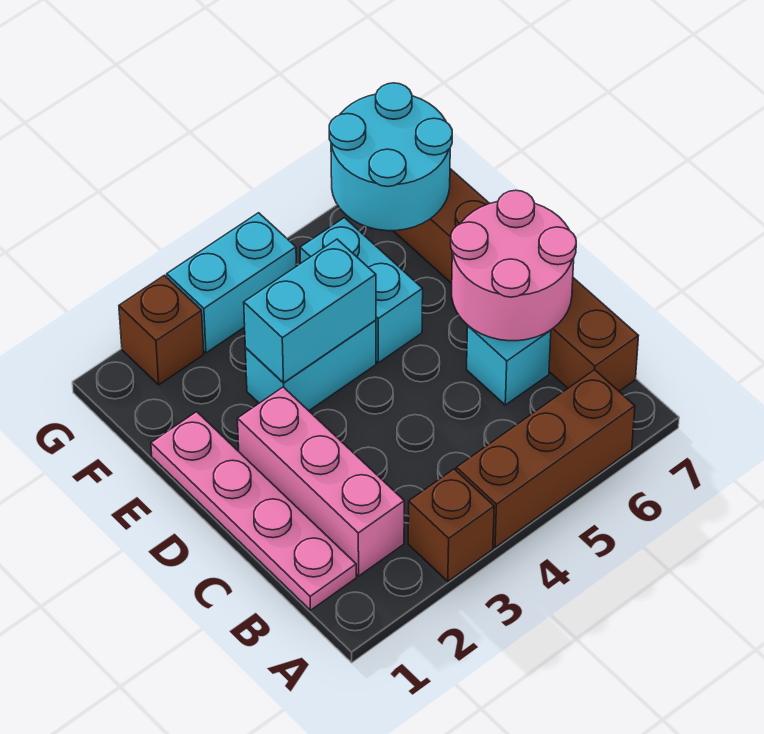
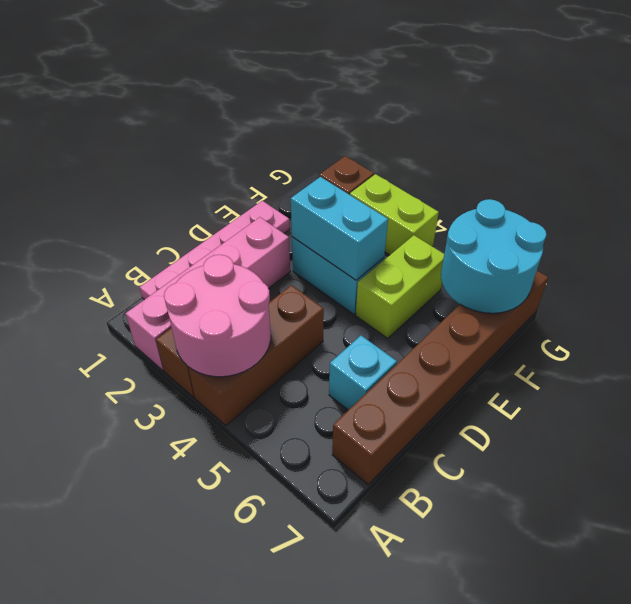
brown brick A4:A6 level 1 -> brown brick A4:C4 level 1
pink brick B2:D2 level 1 -> pink brick A2:D2 level 1
pink round brick C6:D7 level 2 -> pink round brick A3:B4 level 2
cyan brick E5:F5 level 1 -> lime brick E5:F5 level 1
cyan brick G3:G4 level 1 -> lime brick G3:G4 level 1

